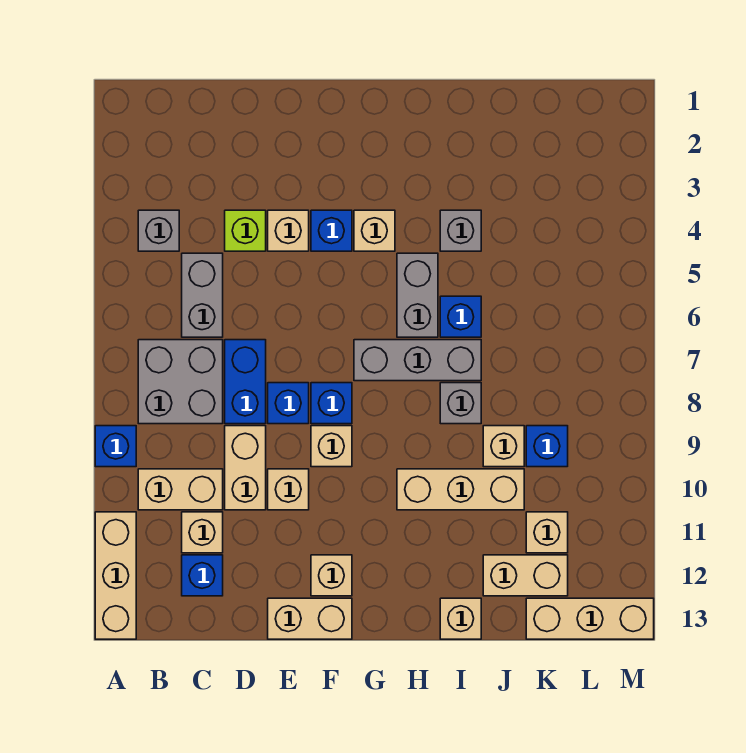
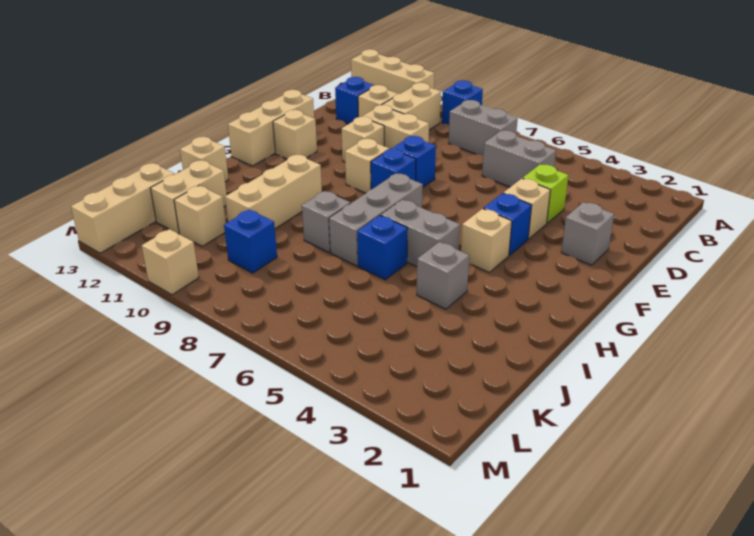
grey brick B4 level 1 -> grey brick E2 level 1
grey brick B7:C8 level 1 -> grey brick B7:B8 level 1
blue brick D7:D8 level 1 -> none
tan brick E13:F13 level 1 -> tan brick E13:G13 level 1
tan brick J9 level 1 -> tan brick M10 level 1

